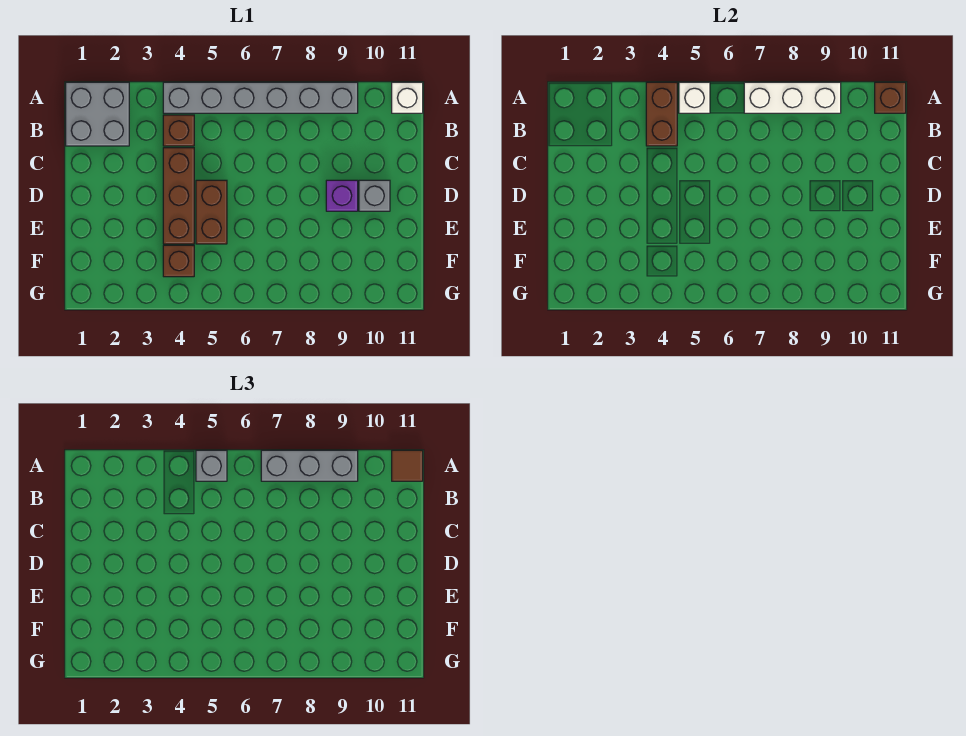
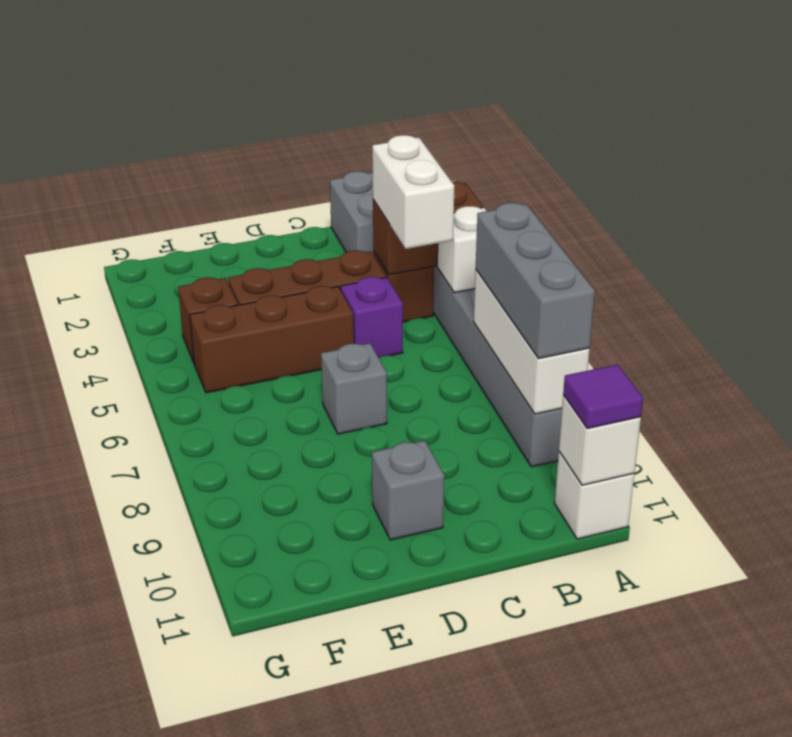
grey brick A5 level 3 -> grey brick D7 level 1
brown brick A11 level 2 -> white brick A11 level 2
brown tile A11 level 3 -> purple tile A11 level 3
none -> white brick B4:B5 level 3
brown brick D5:E5 level 1 -> brown brick D5:F5 level 1
purple brick D9 level 1 -> purple brick C5 level 1

